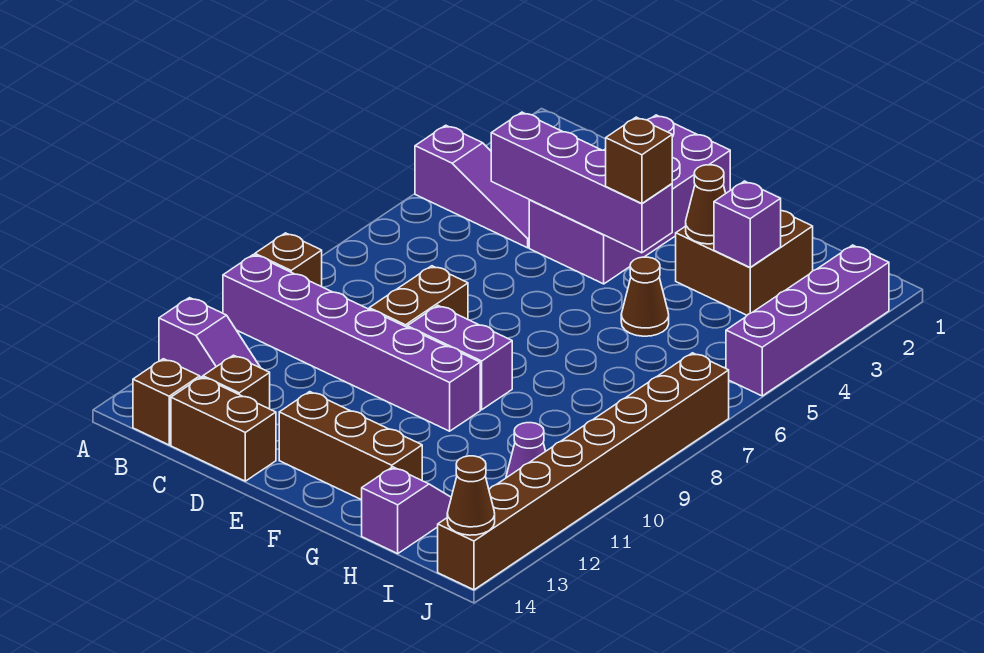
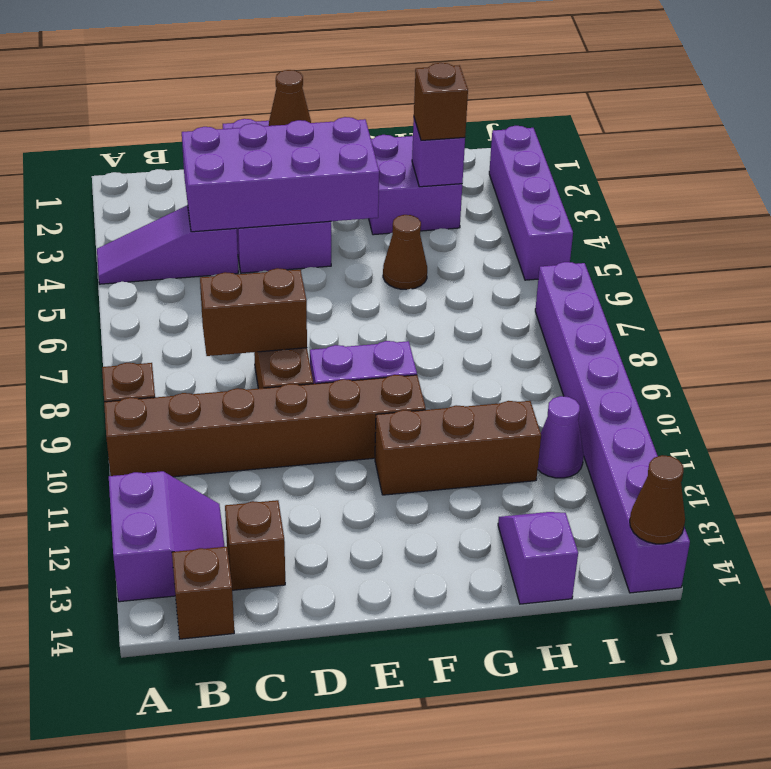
purple slope A4:C4 level 1 top A -> purple slope A4:C4 level 1 top C
purple brick A10:F10 level 1 -> brown brick A10:F10 level 1
purple slope A12:B12 level 1 top A -> purple slope A12:B13 level 1 top A
purple brick C4:F4 level 2 -> purple brick C3:F4 level 2
brown brick C14:D14 level 1 -> brown brick C8:D8 level 2
brown brick E13:G13 level 1 -> brown brick F11:H11 level 1
brown brick F4 level 3 -> brown brick H3 level 3
brown brick G2:H3 level 1 -> purple brick G2:H3 level 1
brown cone G3 level 2 -> brown cone E1 level 2
brown brick J7:J14 level 1 -> purple brick J7:J14 level 1

